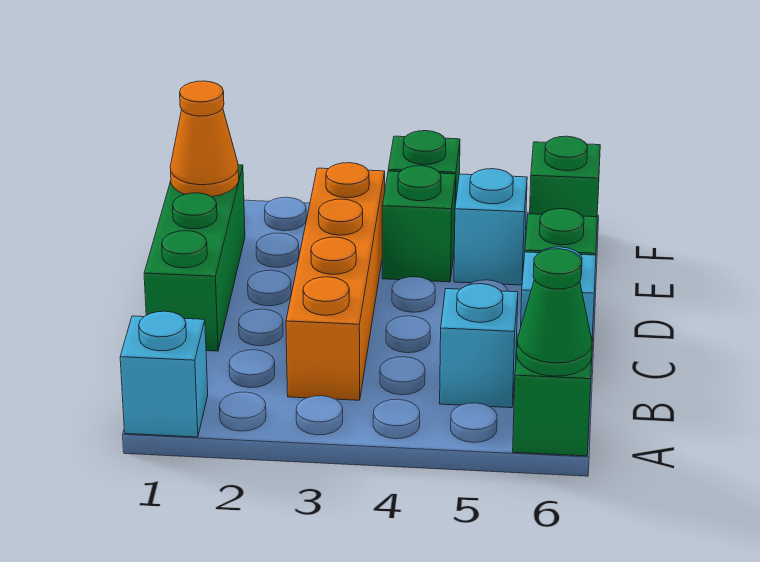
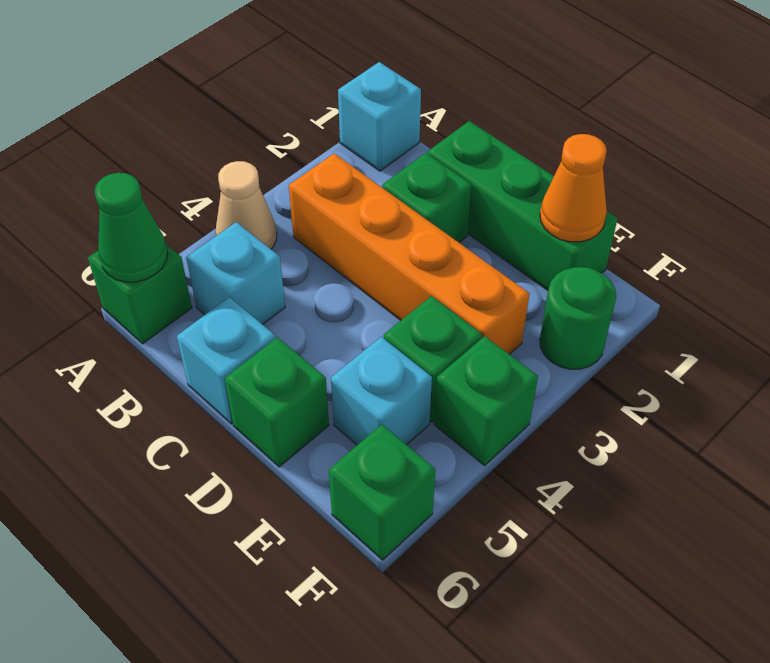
none -> tan cone A4 level 1
none -> green brick C2 level 1
none -> green round brick F2 level 1

